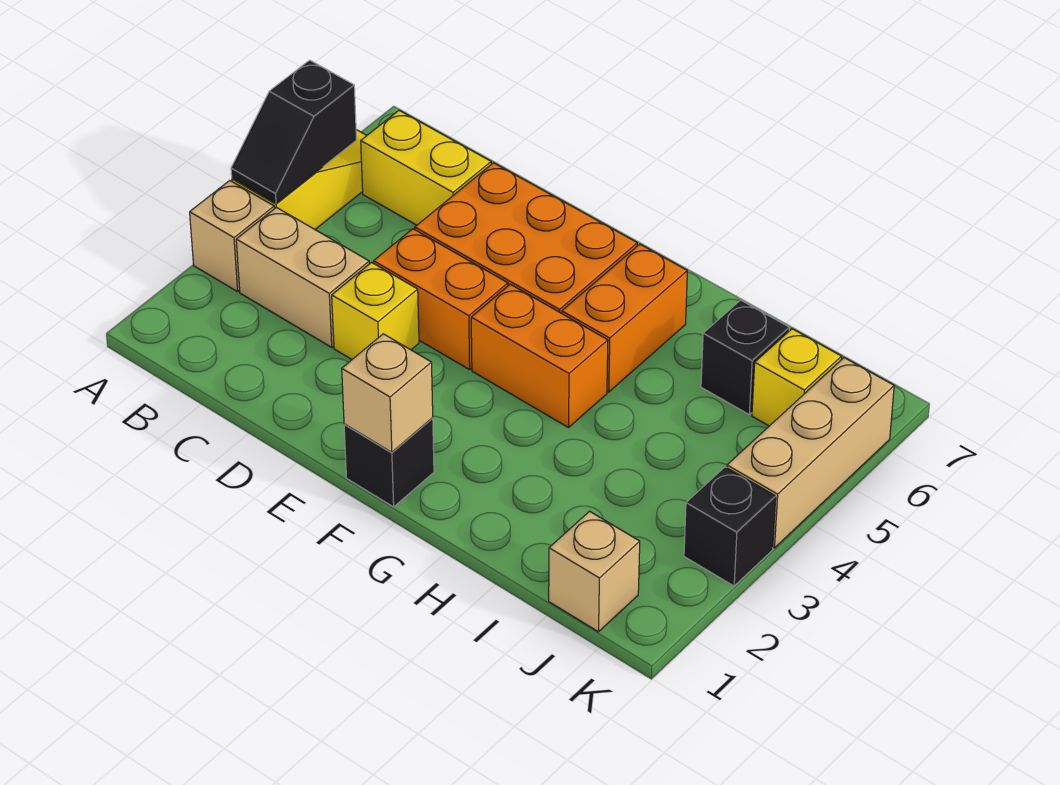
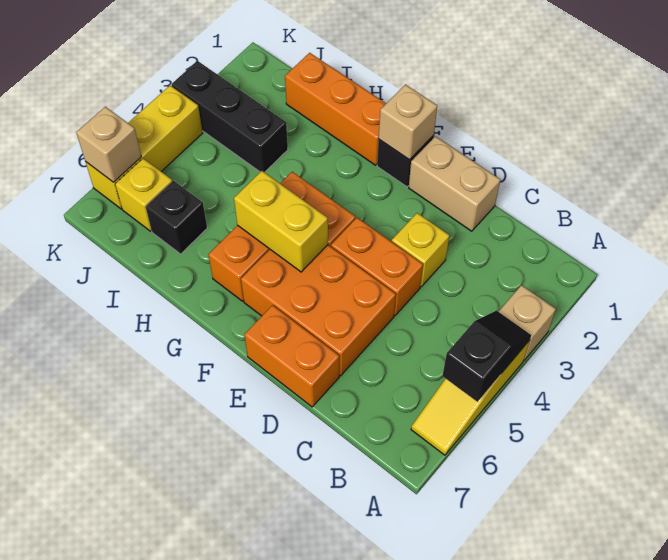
tan brick B3:C3 level 1 -> tan brick D1:E1 level 1
yellow brick B6:C6 level 1 -> yellow brick F5:G5 level 2
none -> orange brick D7:E7 level 1
none -> orange brick G1:I1 level 1
tan brick J1 level 1 -> tan brick K6 level 2
black brick K3 level 1 -> black brick I3:K3 level 1
tan brick K4:K6 level 1 -> yellow brick K4:K6 level 1

